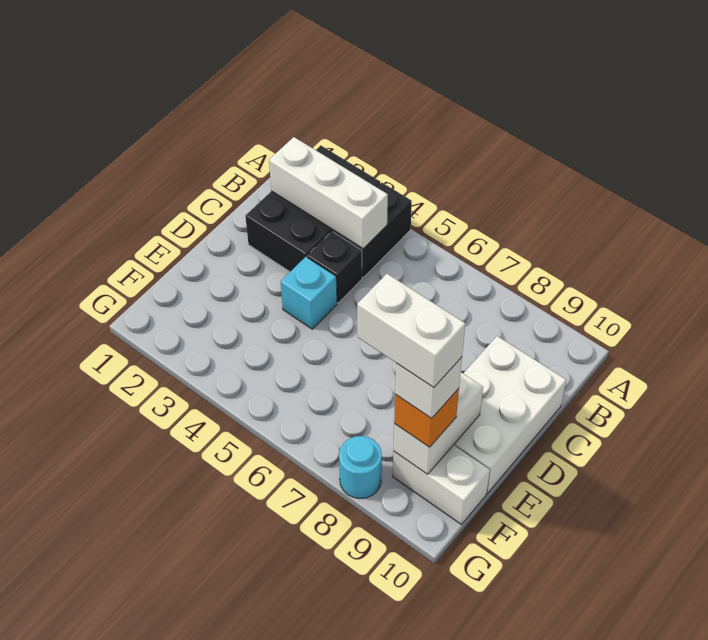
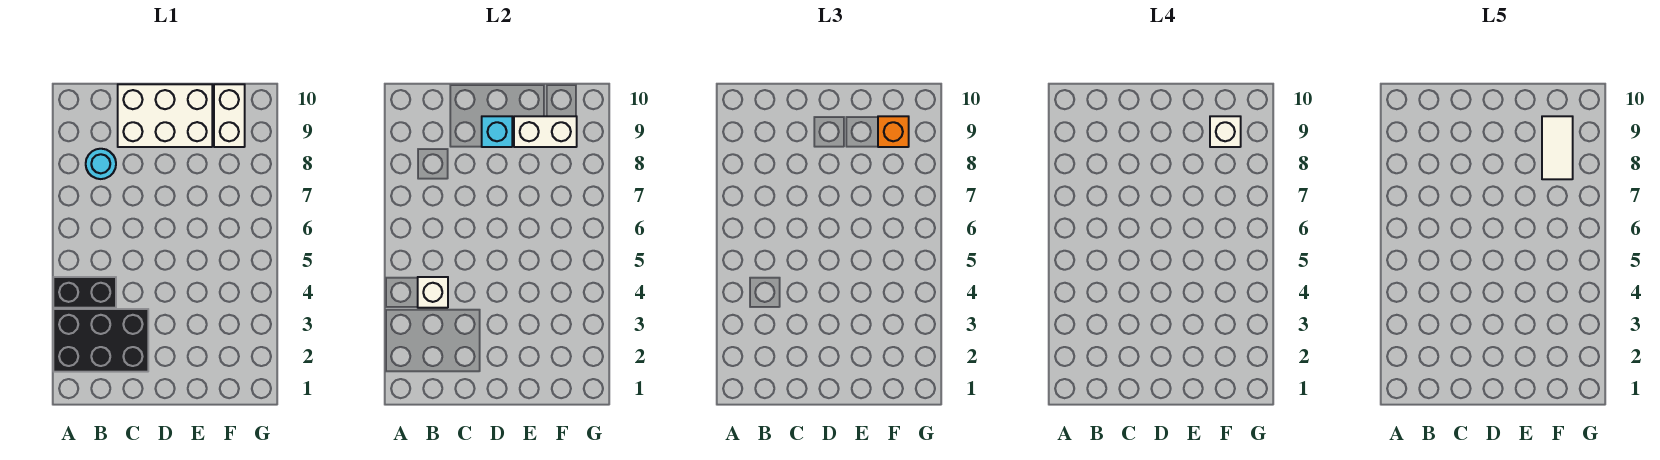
white brick B2:B4 level 2 -> white brick B4 level 2
black brick C4 level 1 -> none
cyan brick D4 level 1 -> cyan brick D9 level 2
white brick F8:F9 level 5 -> white tile F8:F9 level 5
cyan round brick G8 level 1 -> cyan round brick B8 level 1

